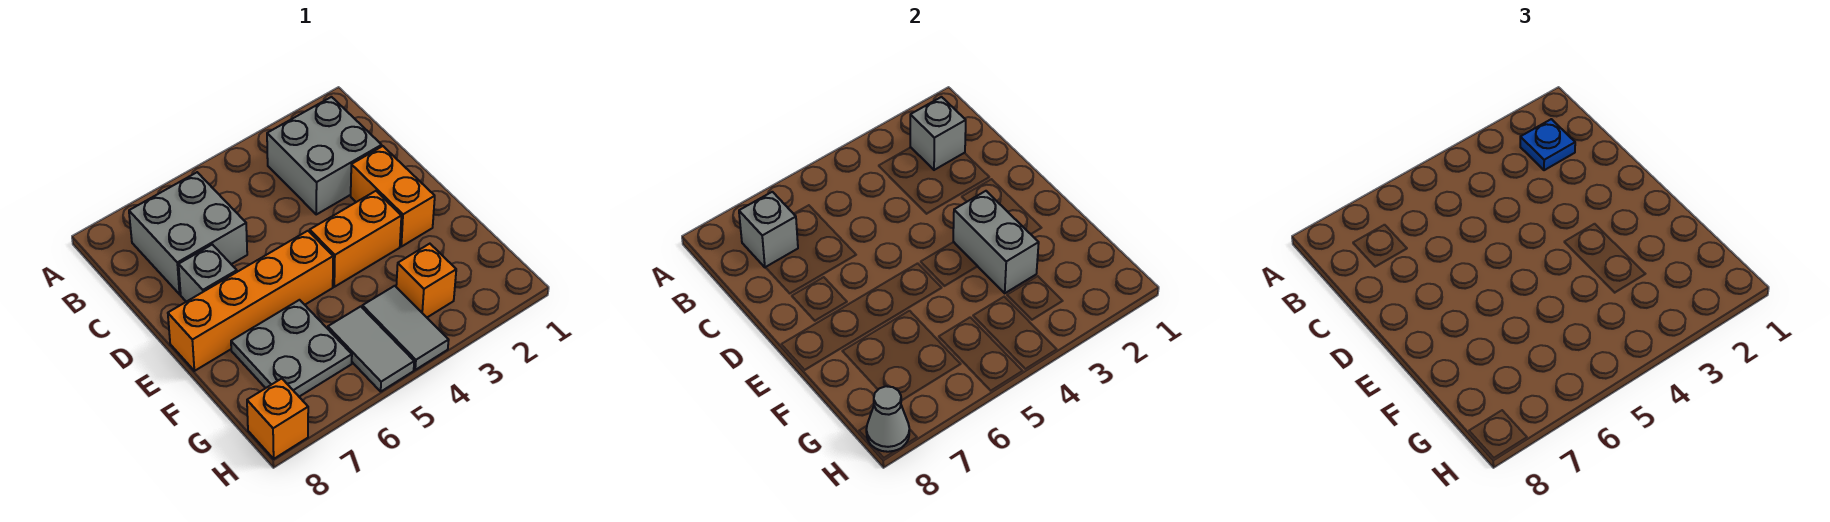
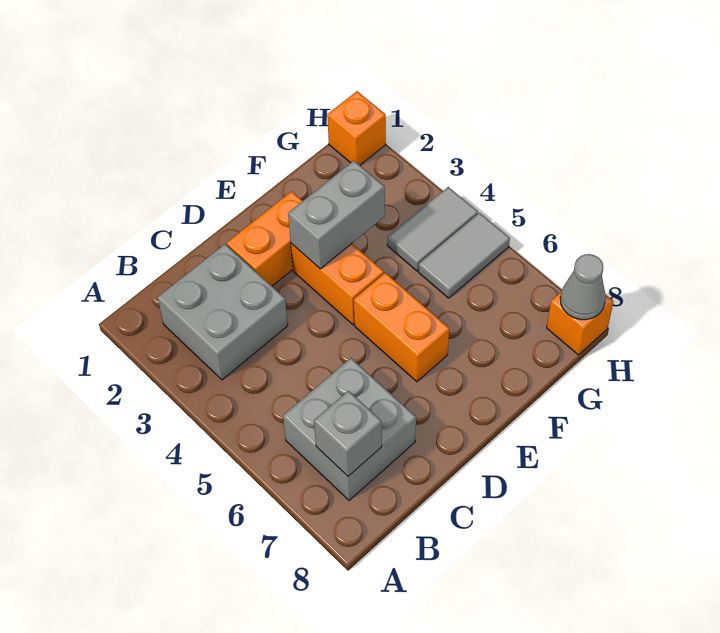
grey brick B2 level 2 -> none
blue plate B2 level 3 -> none
grey brick D7 level 1 -> none
orange brick E5:E8 level 1 -> orange brick E5:E6 level 1
grey plate F6:G7 level 1 -> none
orange brick G3 level 1 -> orange brick H1 level 1

